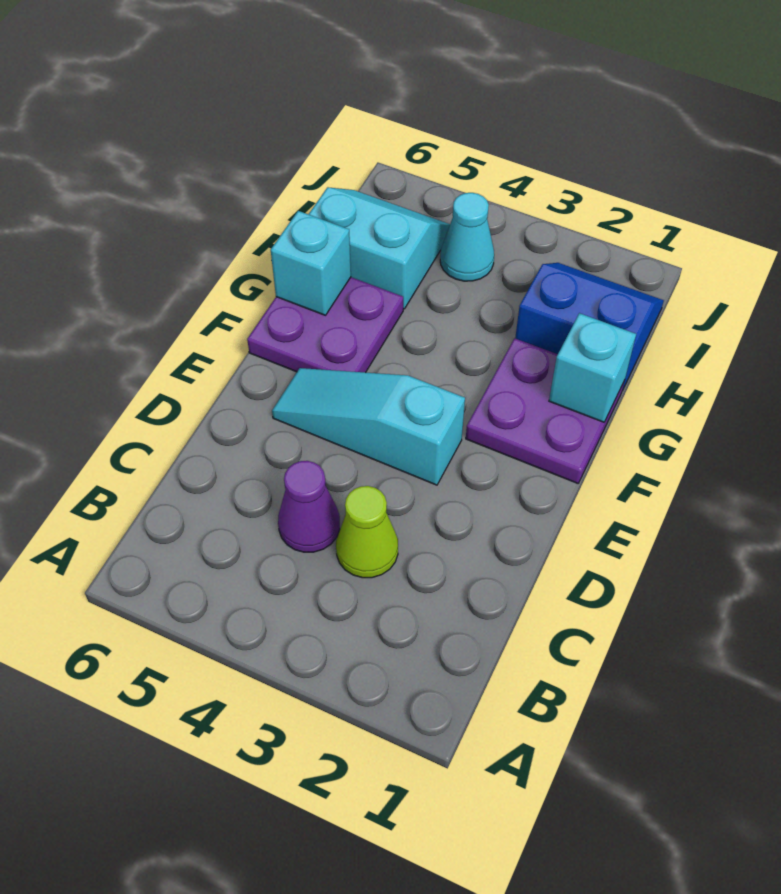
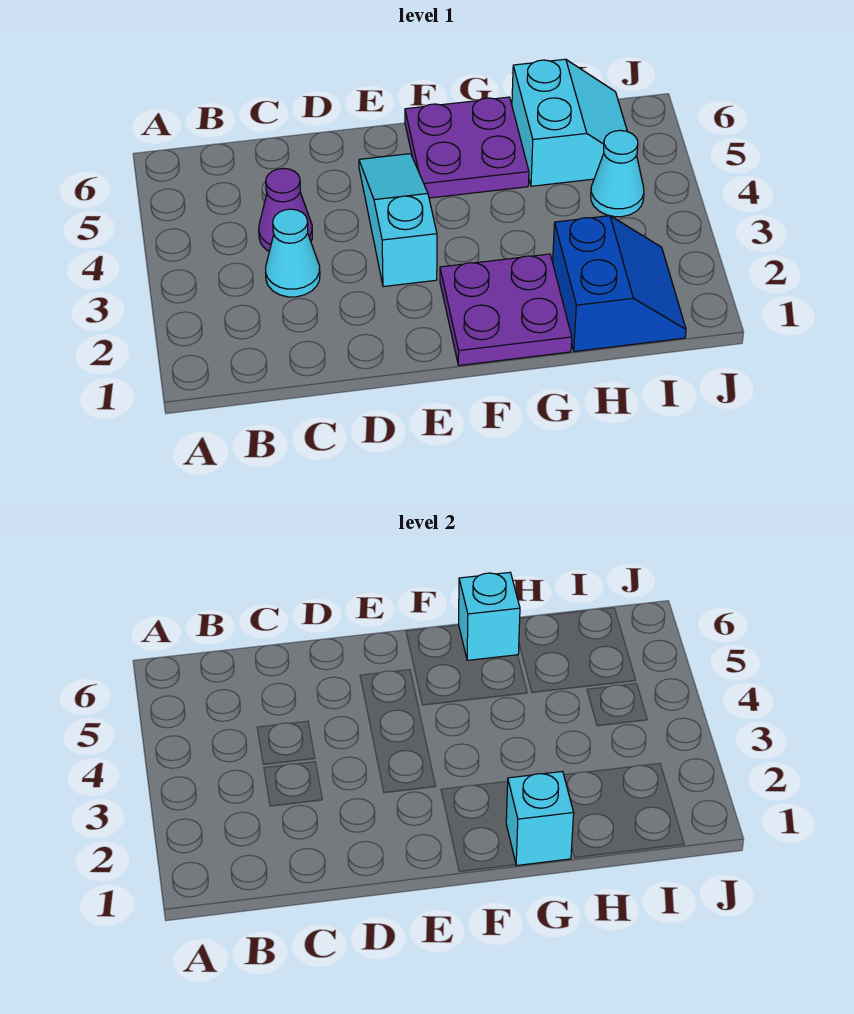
lime cone C3 level 1 -> cyan cone C3 level 1

